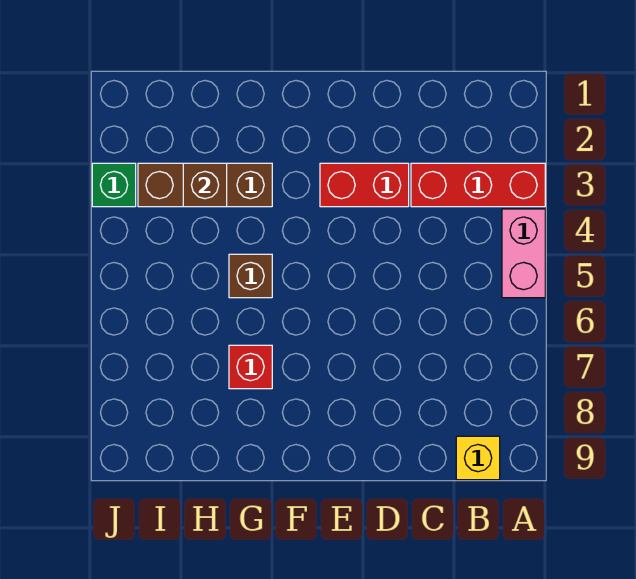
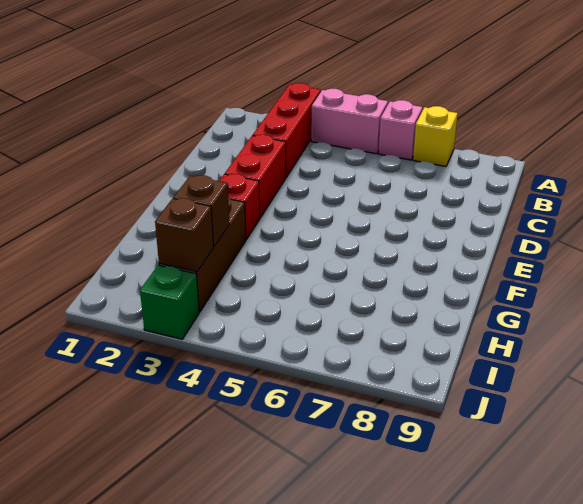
none -> pink brick A6 level 1
yellow brick B9 level 1 -> yellow brick A7 level 1
brown brick G5 level 1 -> brown brick I3 level 2
red brick G7 level 1 -> red brick F3 level 1

